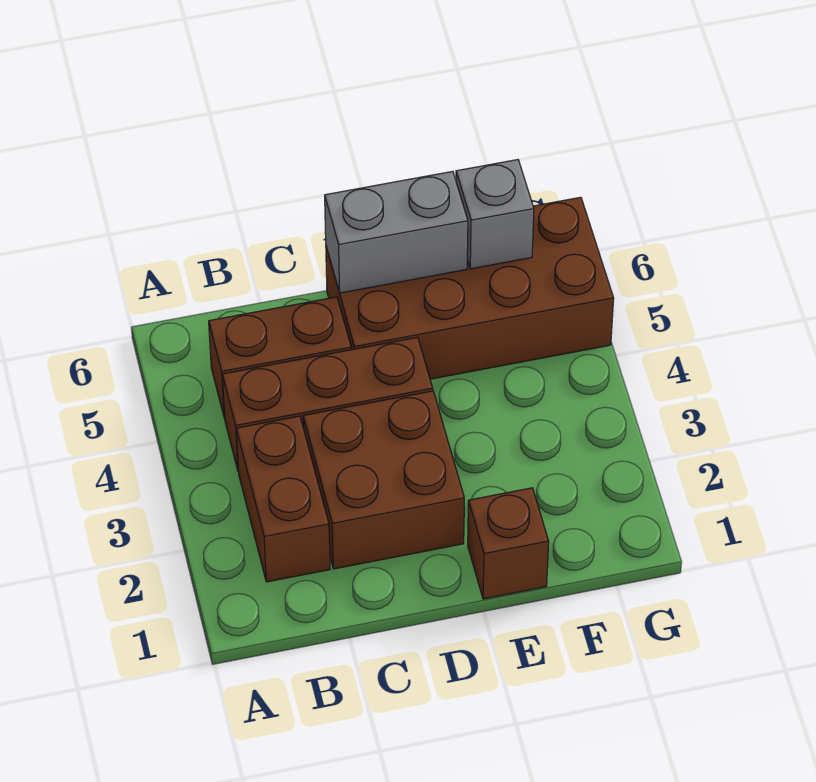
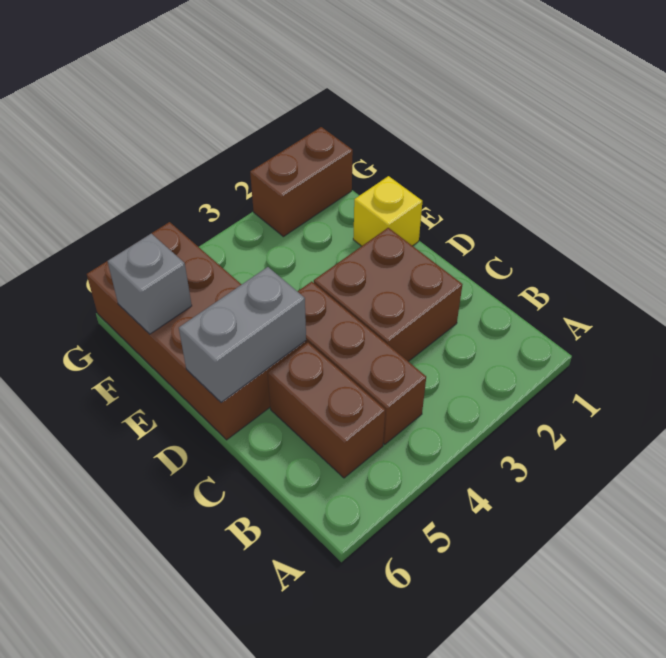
brown brick B2:B3 level 1 -> brown brick G1:G2 level 1
grey brick D6:E6 level 2 -> grey brick D5:D6 level 2
brown brick E1 level 1 -> yellow brick E1 level 1

